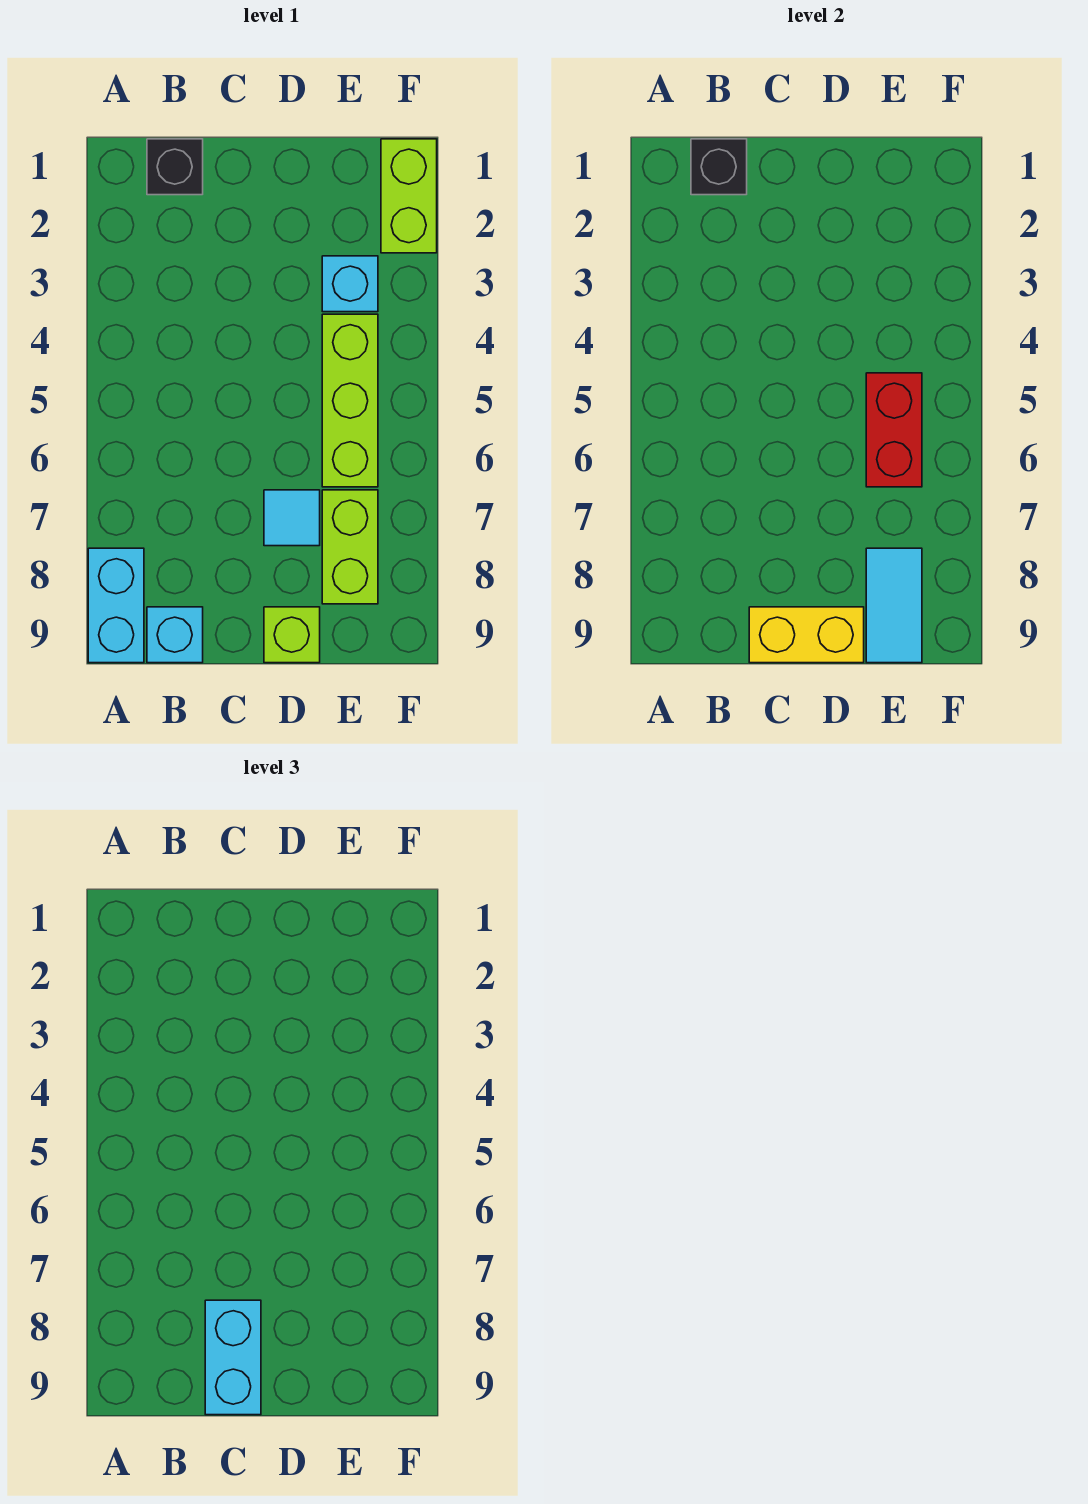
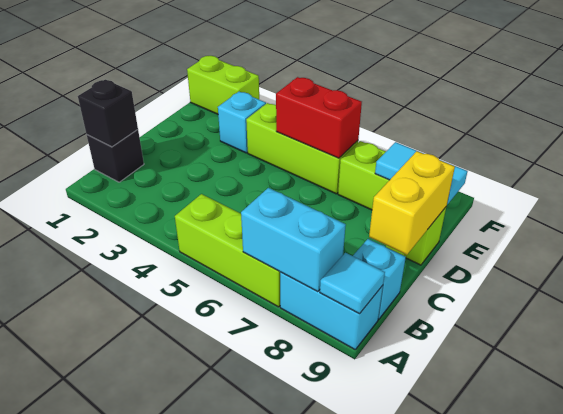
none -> lime brick A5:A7 level 1
cyan brick C8:C9 level 3 -> cyan brick A7:A8 level 2
cyan tile D7 level 1 -> cyan tile A9 level 2

